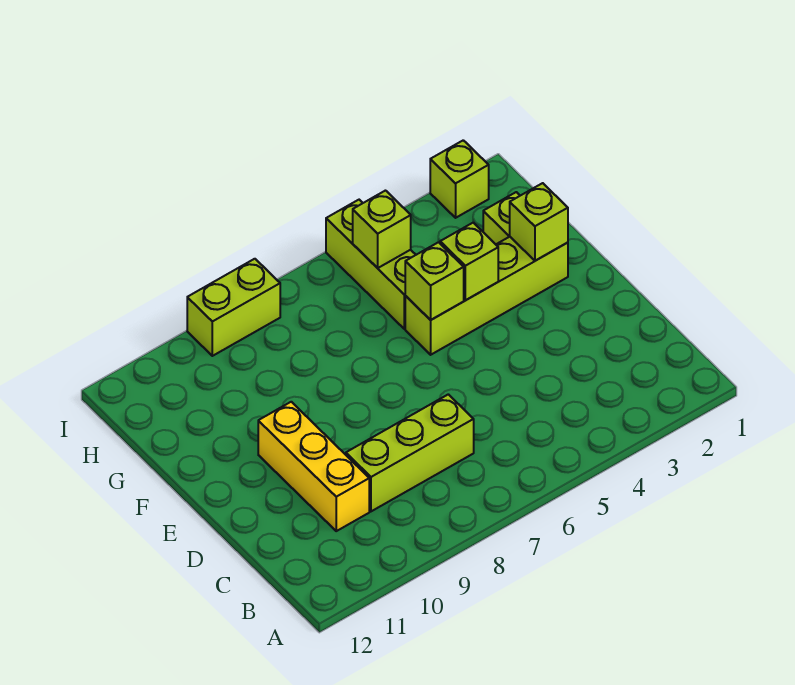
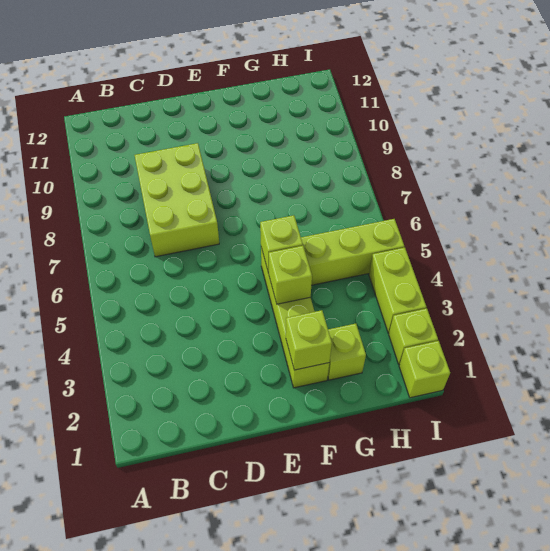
lime brick C7:C9 level 1 -> lime brick C7:D9 level 1
yellow brick C10:E10 level 1 -> none
lime brick H5 level 2 -> lime brick I1 level 1
lime brick I8:I9 level 1 -> lime brick I3:I4 level 1

